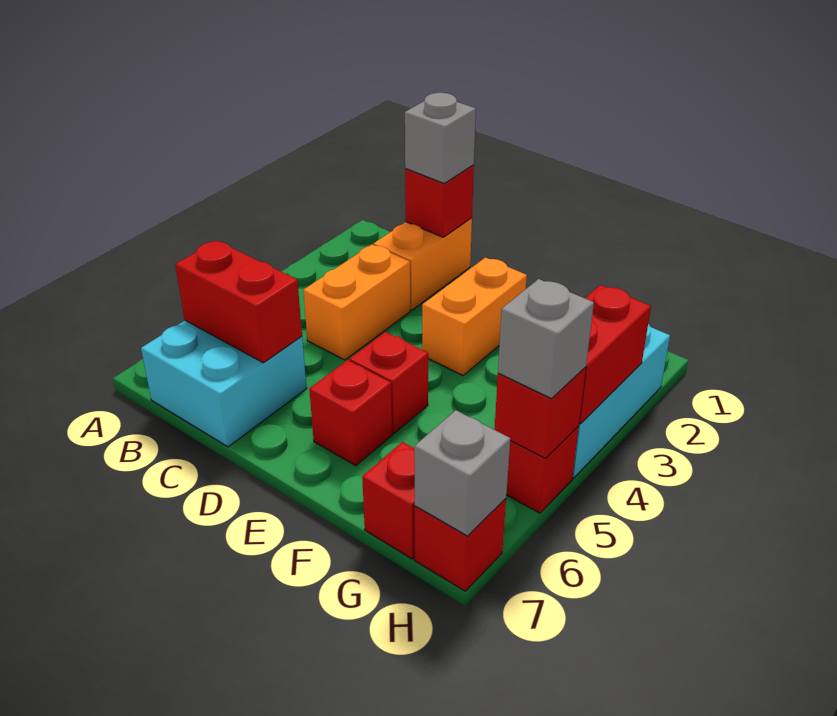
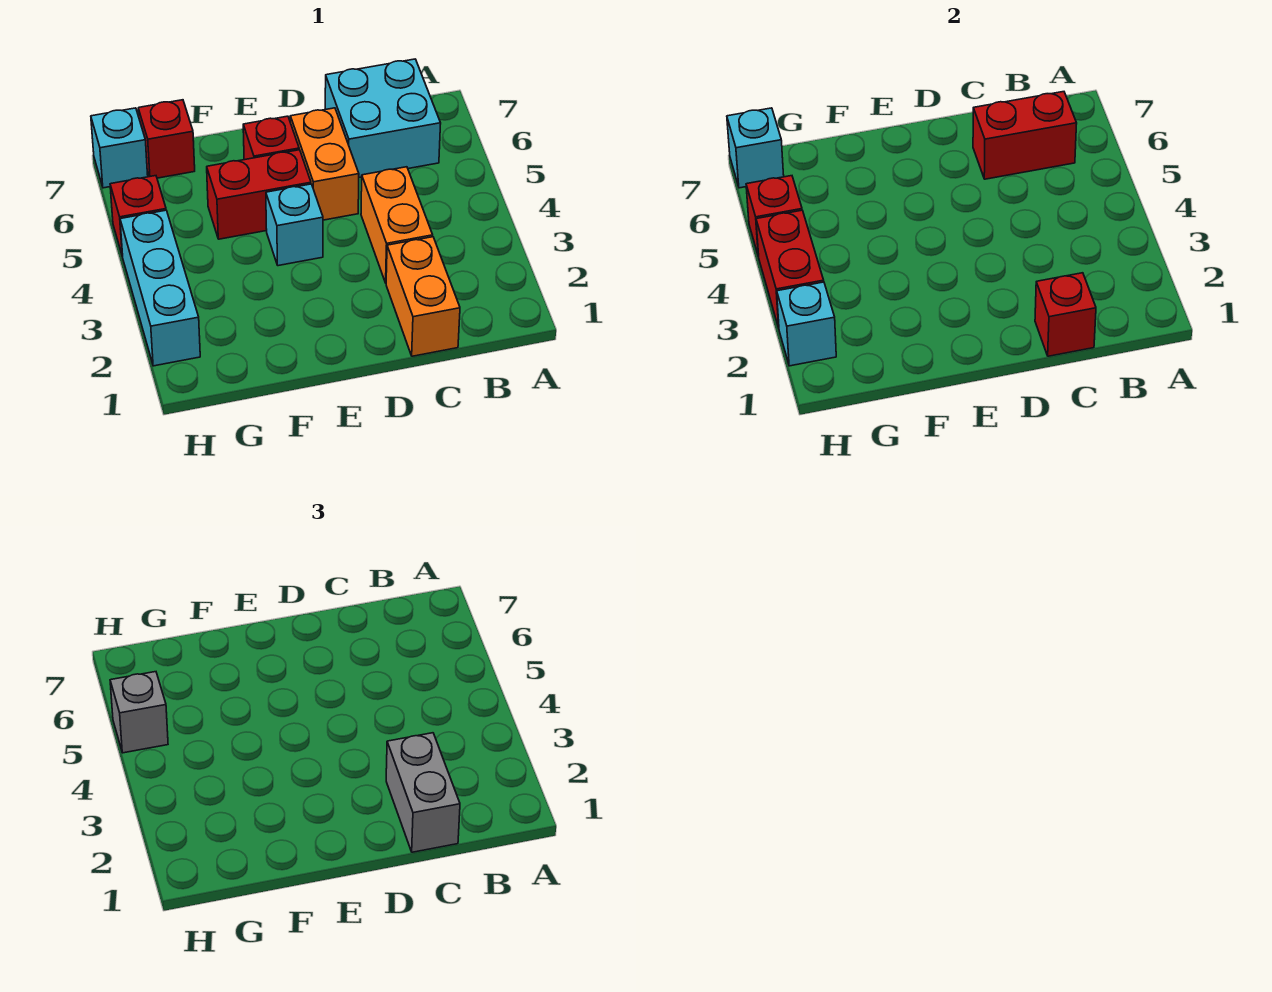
grey brick C1 level 3 -> grey brick C1:C2 level 3
orange brick E2:E3 level 1 -> orange brick D5:D6 level 1
none -> cyan brick E4 level 1
red brick E5 level 1 -> red brick E5:F5 level 1
none -> cyan brick H2 level 2
red brick H7 level 1 -> cyan brick H7 level 1
grey brick H7 level 2 -> cyan brick H7 level 2

